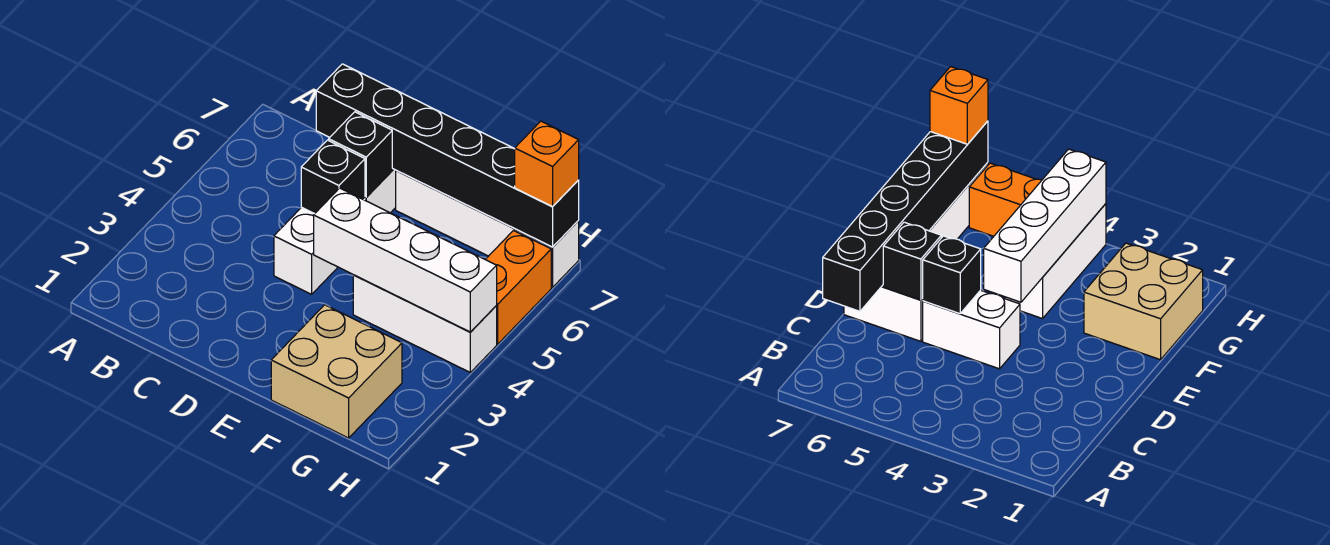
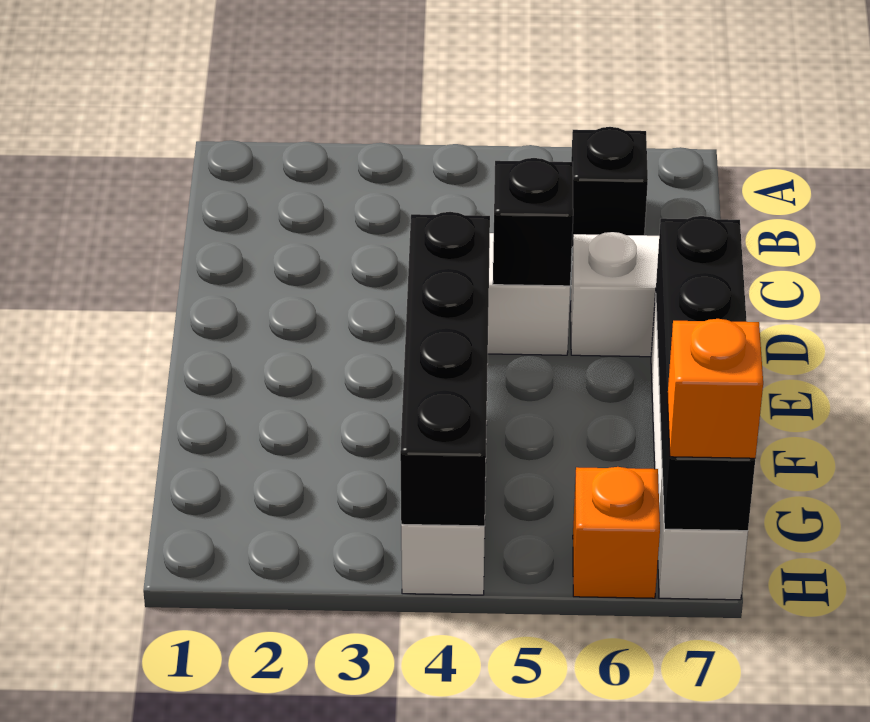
black brick C7:H7 level 2 -> black brick E7:H7 level 2
black brick D6 level 2 -> black brick B6 level 1
white brick E4:H4 level 2 -> black brick E4:H4 level 2
tan brick F1:G2 level 1 -> none
orange brick H5:H6 level 1 -> orange brick H6 level 1

